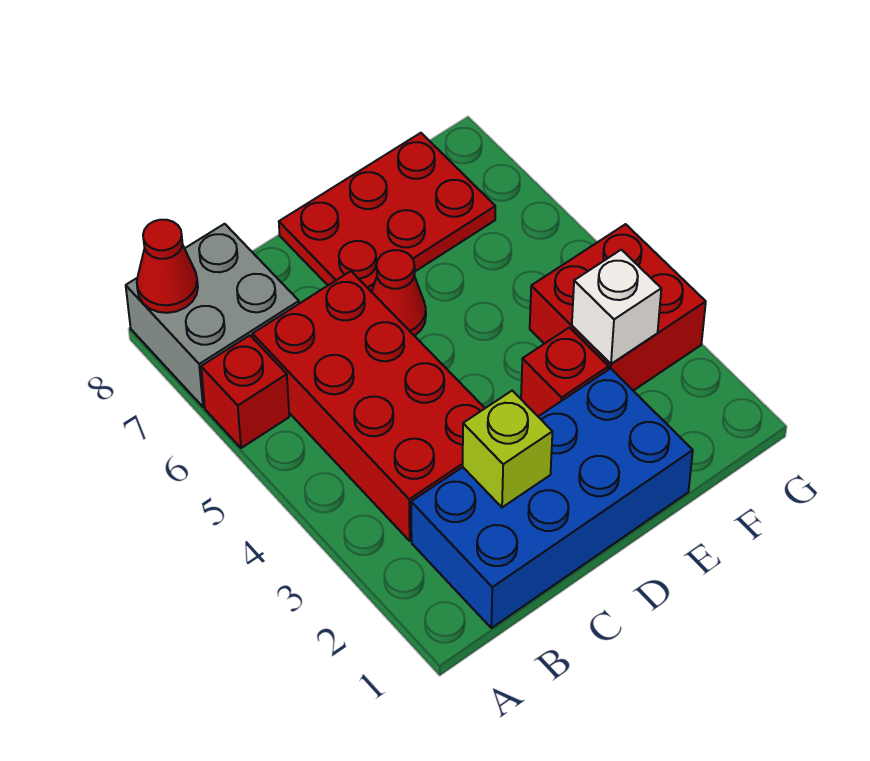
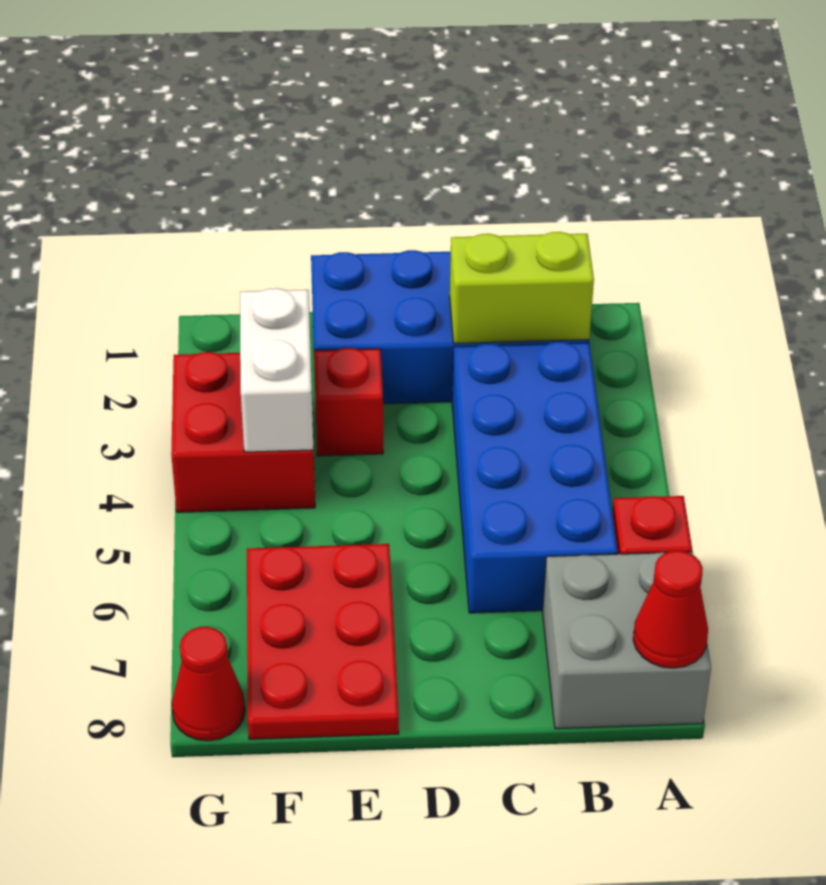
red brick B3:C6 level 1 -> blue brick B3:C6 level 1
lime brick C2 level 2 -> lime brick B2:C2 level 2
red cone D6 level 1 -> red cone G8 level 1
red plate D7:F8 level 1 -> red plate E6:F8 level 1
white brick F3 level 2 -> white brick F3:F4 level 2

